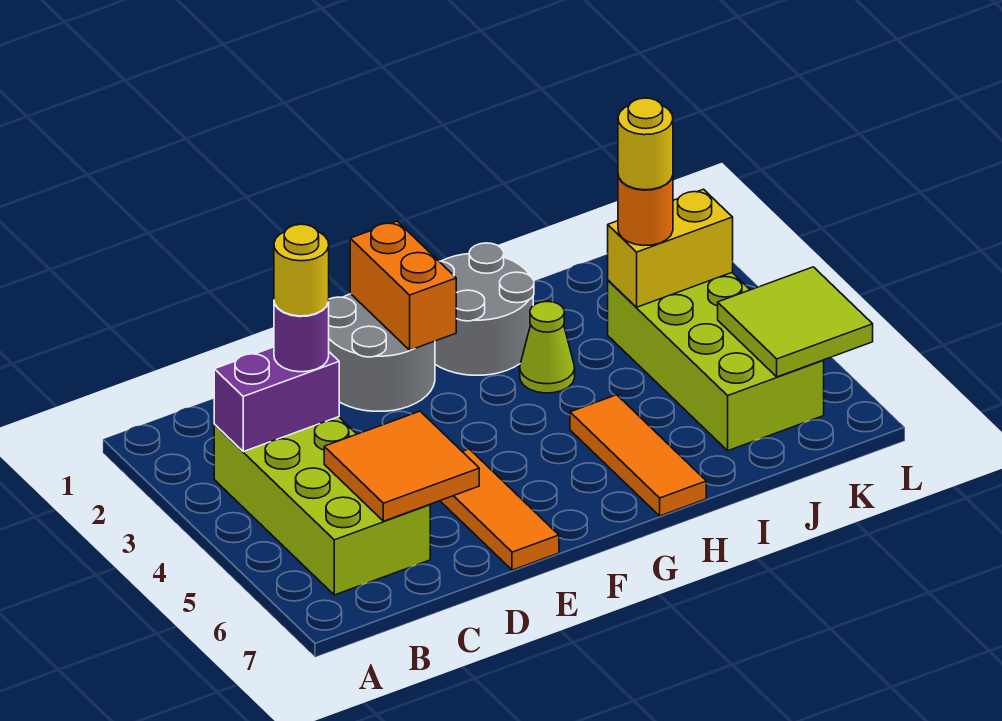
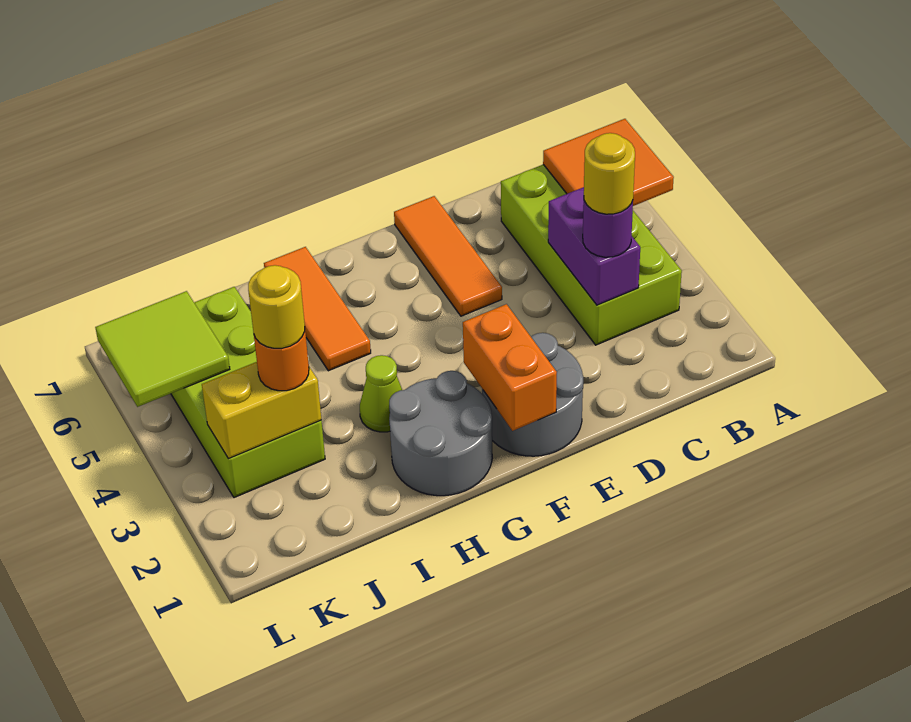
purple brick B3:C3 level 2 -> purple brick C3:C4 level 2
orange tile C5:D6 level 2 -> orange tile A5:B6 level 2

